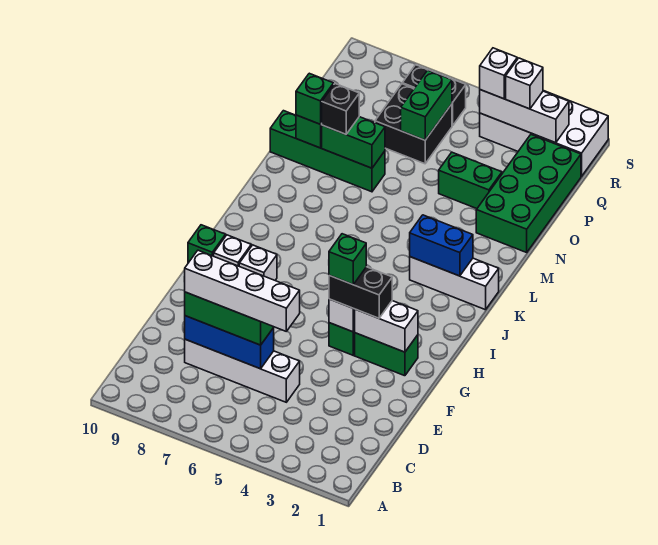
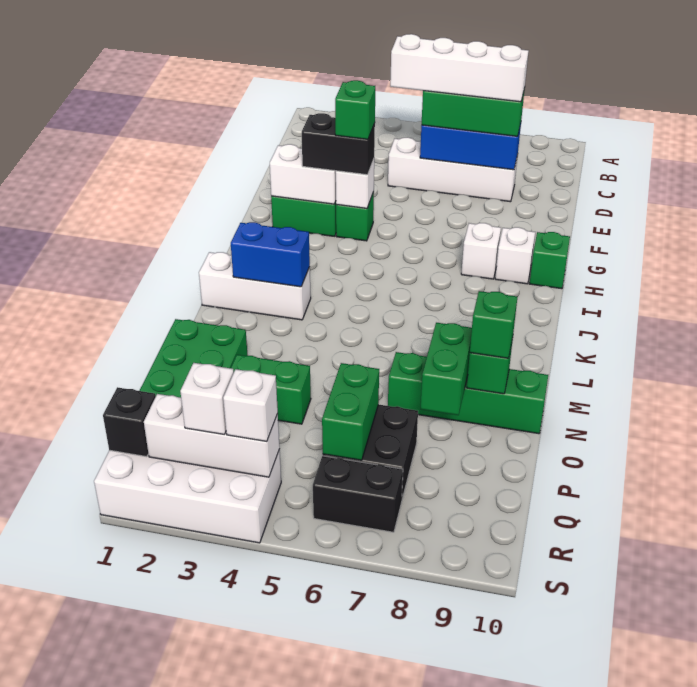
green brick N7:N8 level 2 -> green brick N8:O8 level 2
black brick N8 level 3 -> black brick R1 level 2

